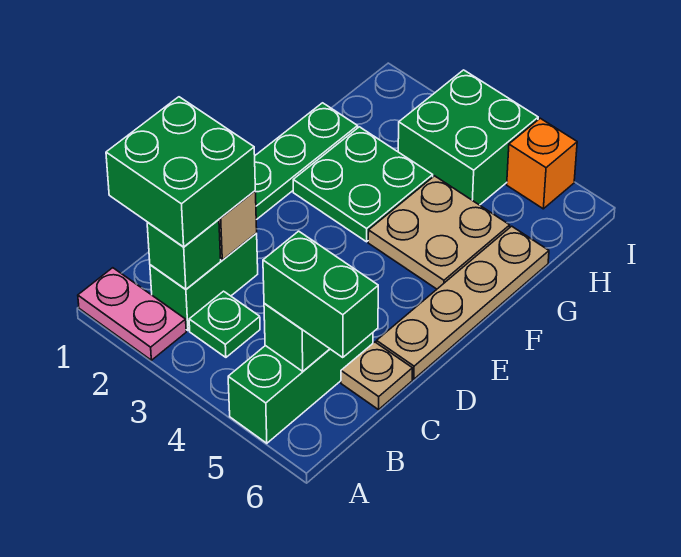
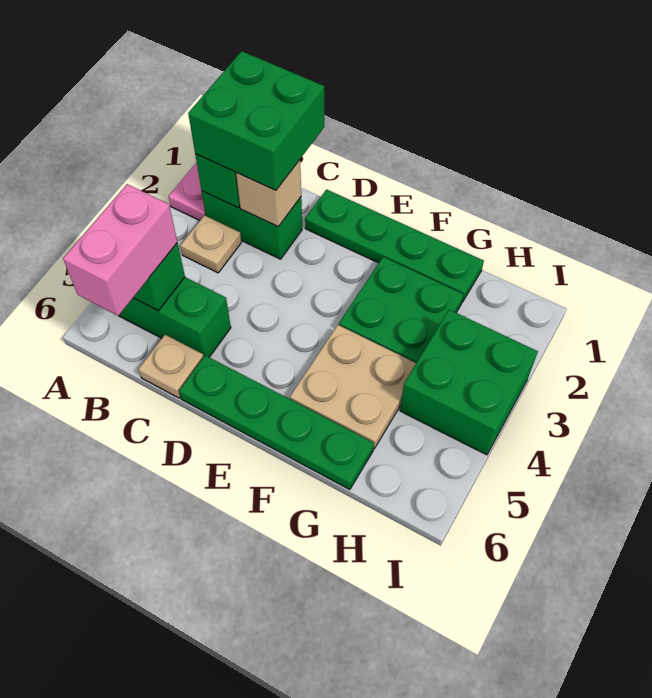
green plate B3 level 1 -> tan plate B3 level 1
green brick B5:B6 level 3 -> pink brick B5:B6 level 3
tan plate D6:G6 level 1 -> green plate D6:G6 level 1
orange brick I5 level 1 -> none

